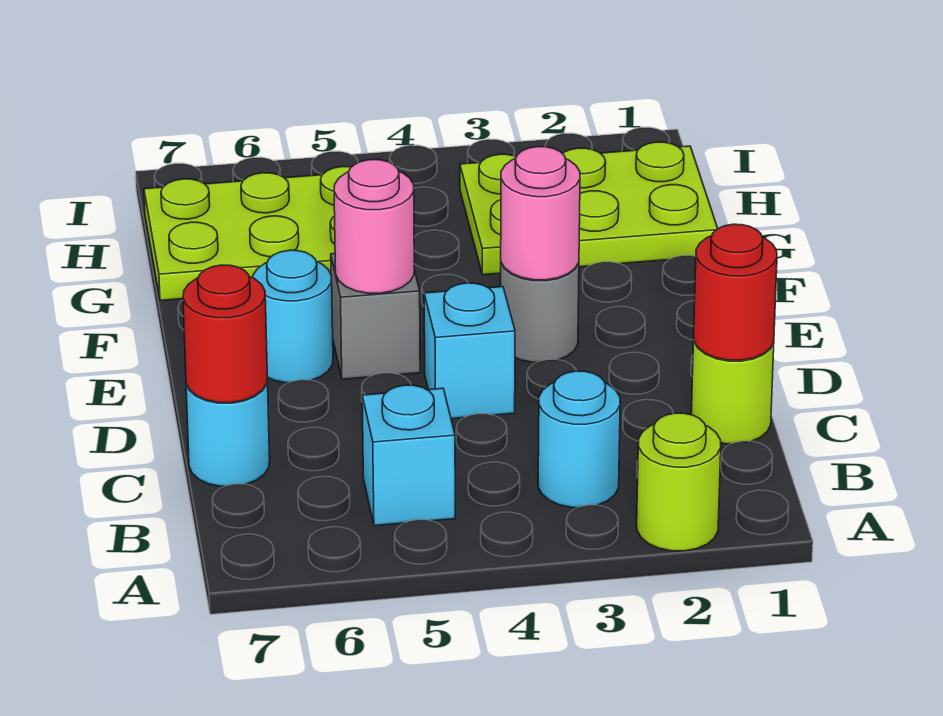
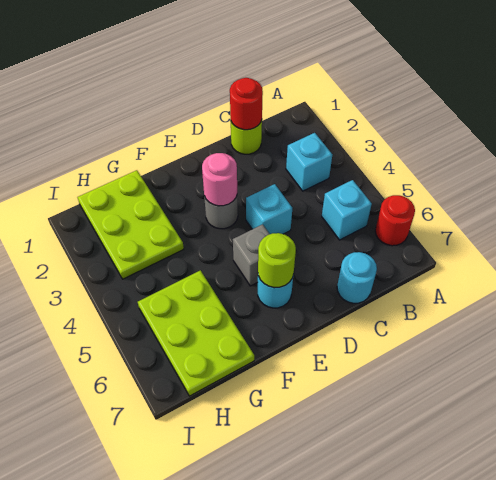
lime round brick A2 level 1 -> lime round brick E6 level 2
cyan round brick B3 level 1 -> cyan brick B3 level 1
red round brick C7 level 2 -> red round brick A6 level 1
pink round brick E5 level 2 -> none

